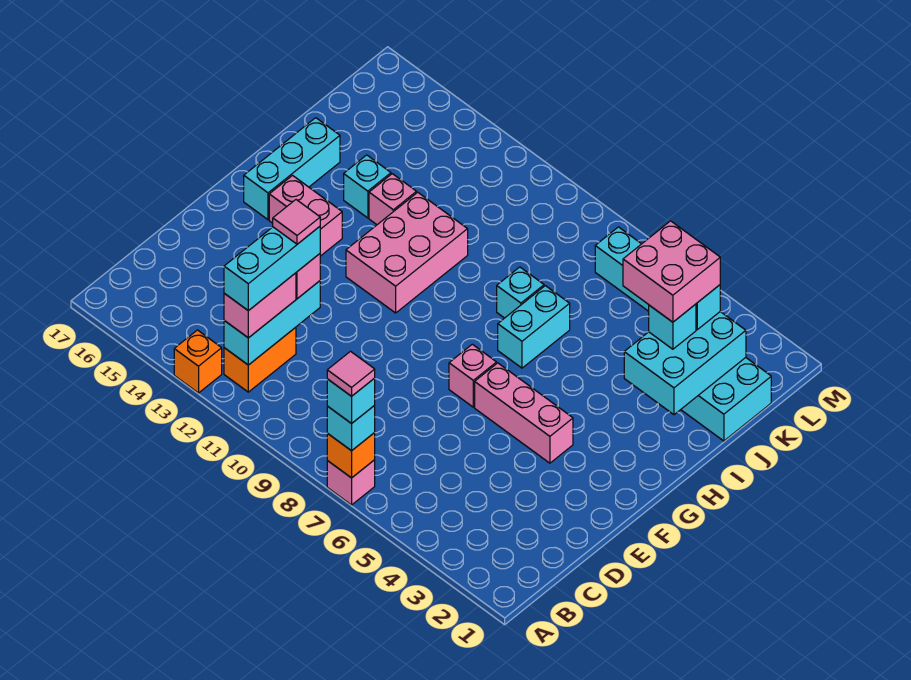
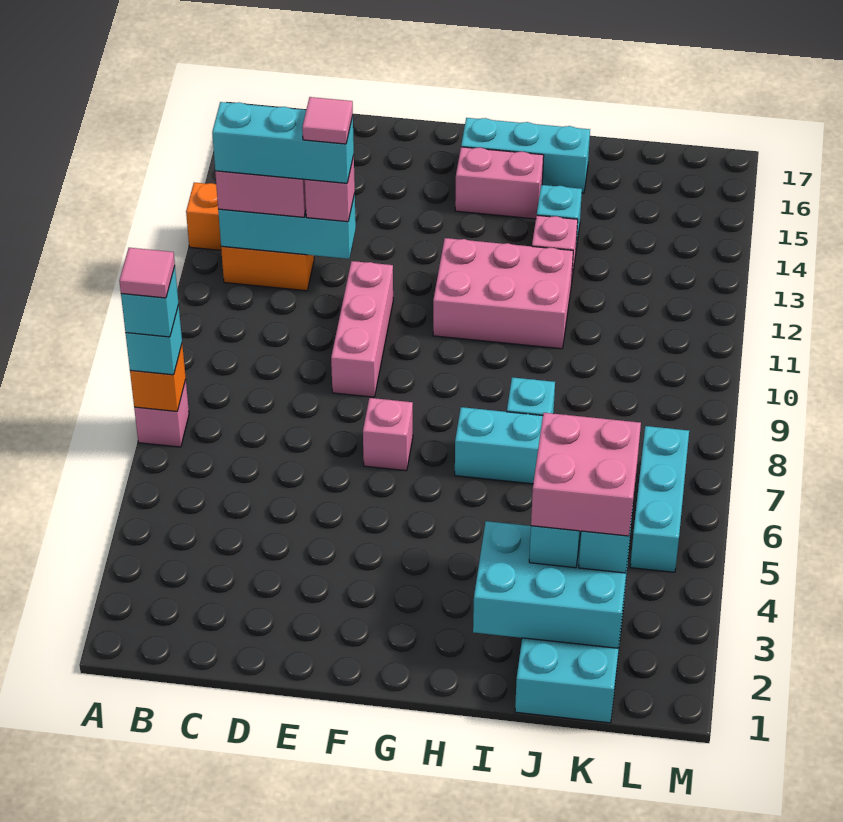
pink brick F4:F6 level 1 -> pink brick E9:E11 level 1
pink brick G14:G15 level 1 -> pink brick G15:H15 level 1

